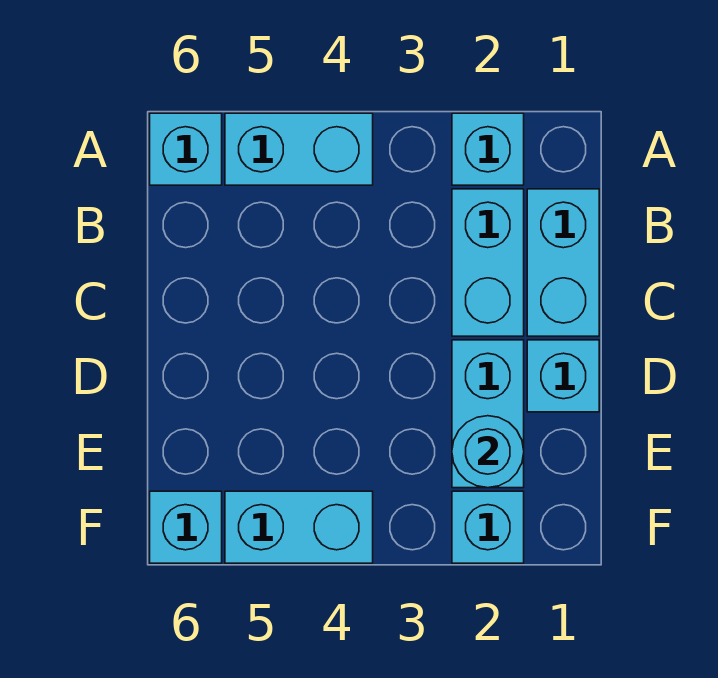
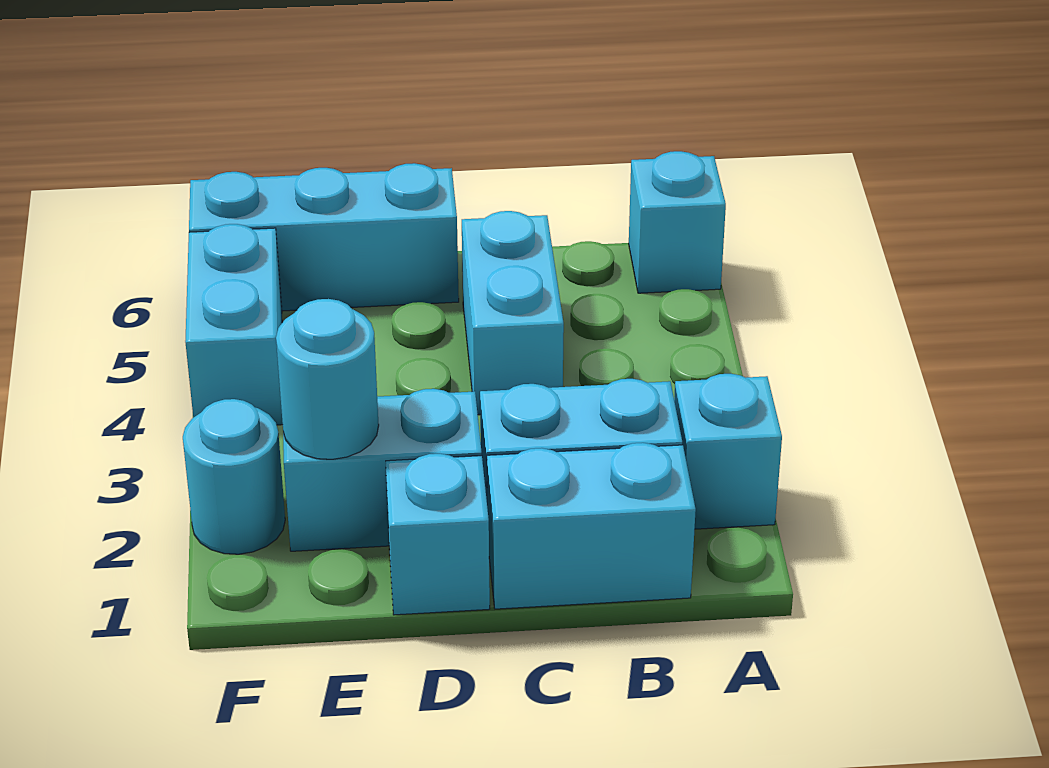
cyan brick A4:A5 level 1 -> cyan brick C4:C5 level 1
cyan brick F2 level 1 -> cyan round brick F2 level 1
cyan brick F6 level 1 -> cyan brick D6:F6 level 1

